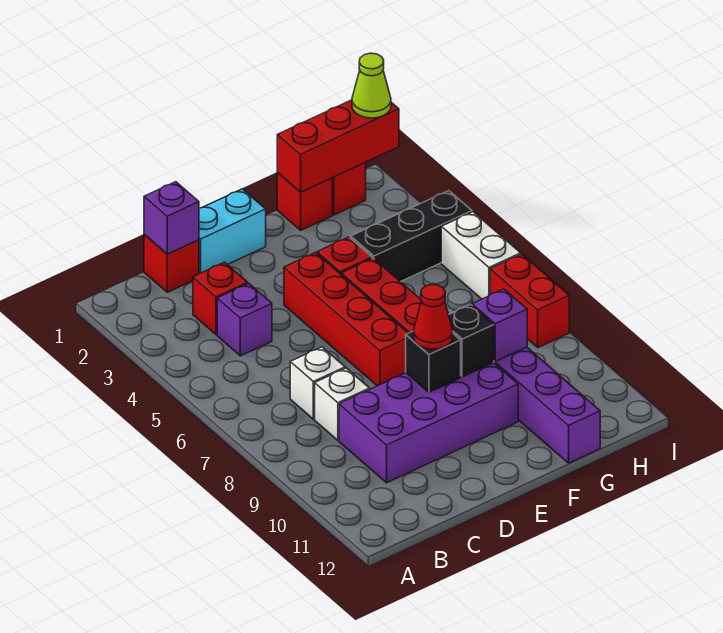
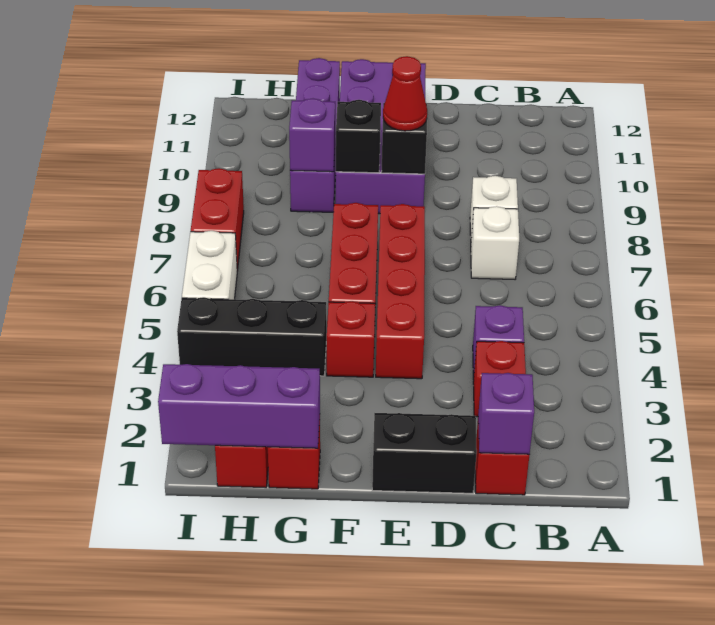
purple brick C9:F10 level 1 -> purple brick E9:F12 level 1
cyan brick D1:E1 level 1 -> black brick D1:E1 level 1
red brick G1:I1 level 2 -> purple brick G1:I1 level 2
lime cone I1 level 3 -> none

